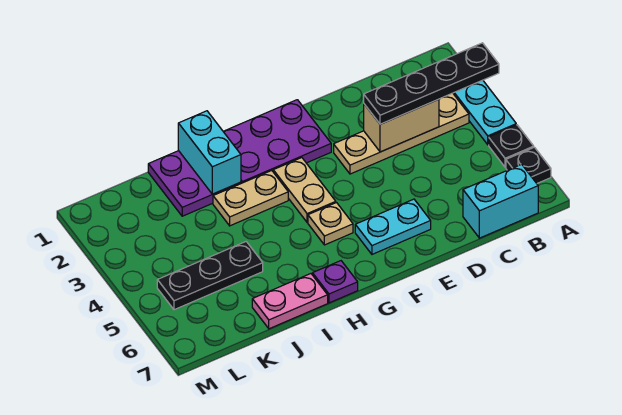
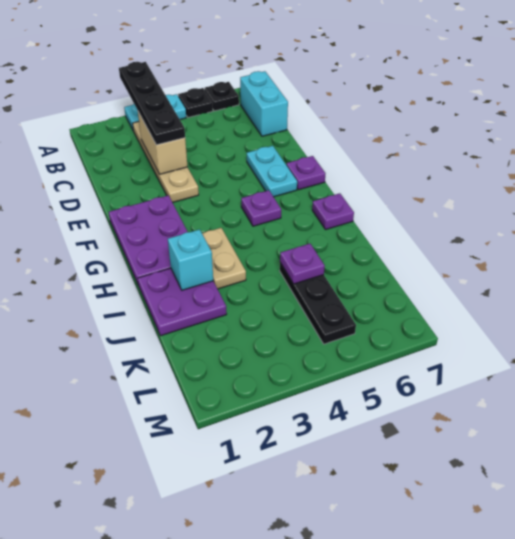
none -> purple plate F7 level 1
tan plate G3:G4 level 1 -> none
tan plate G5 level 1 -> purple plate G5 level 1
cyan brick I1:I2 level 2 -> cyan brick I2 level 2
pink plate I7:J7 level 1 -> none
none -> purple plate J5 level 2

